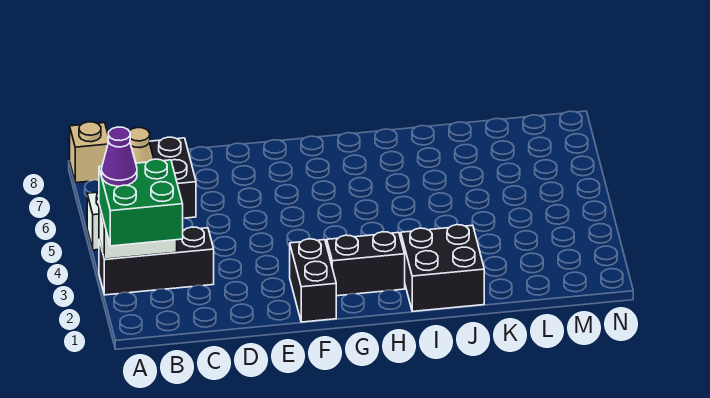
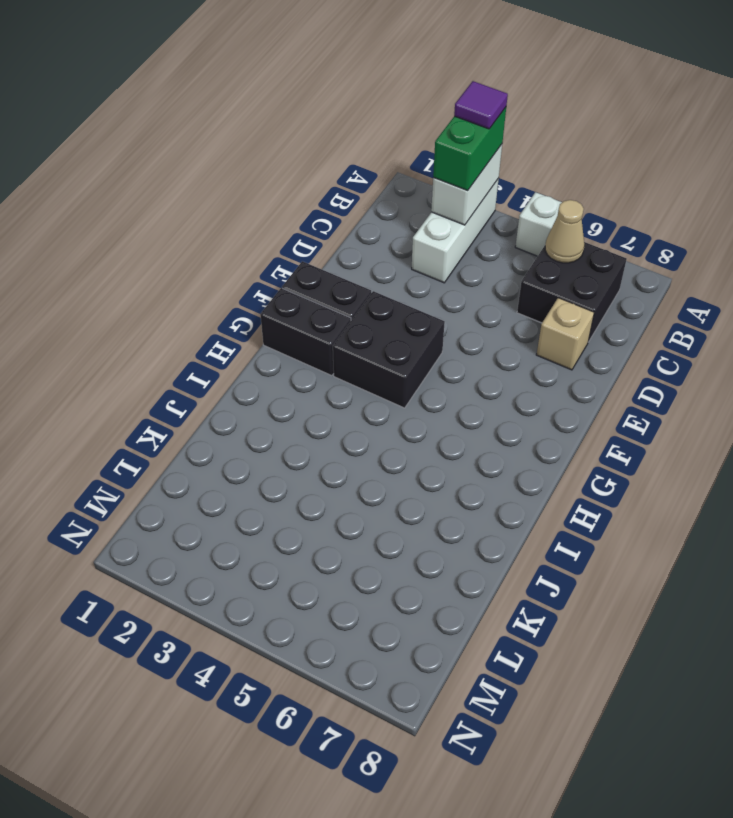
green brick A2:B3 level 3 -> green brick A3:B3 level 3
black brick A3:C3 level 1 -> white brick A3:C3 level 1
purple cone A3 level 4 -> purple tile A3 level 4
tan brick A8 level 1 -> tan brick D7 level 1
black brick G2:H2 level 1 -> black brick G1:G2 level 1
black brick I1:J2 level 1 -> black brick F3:G4 level 1

